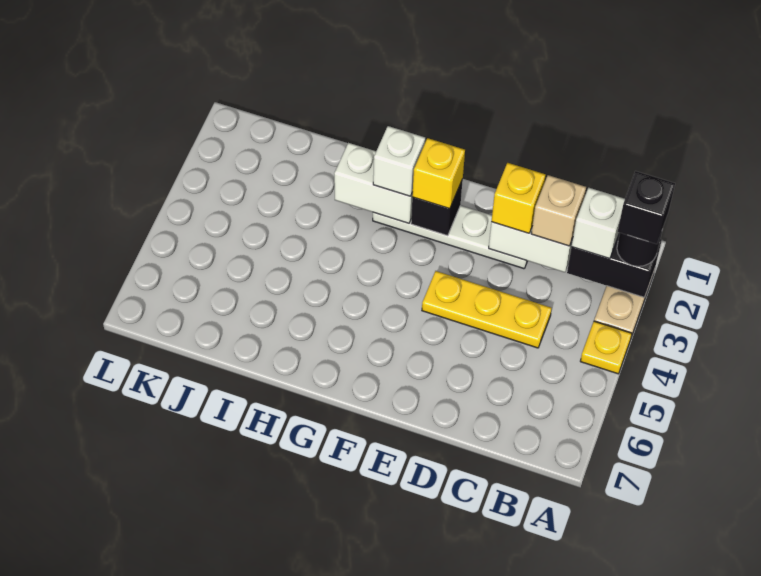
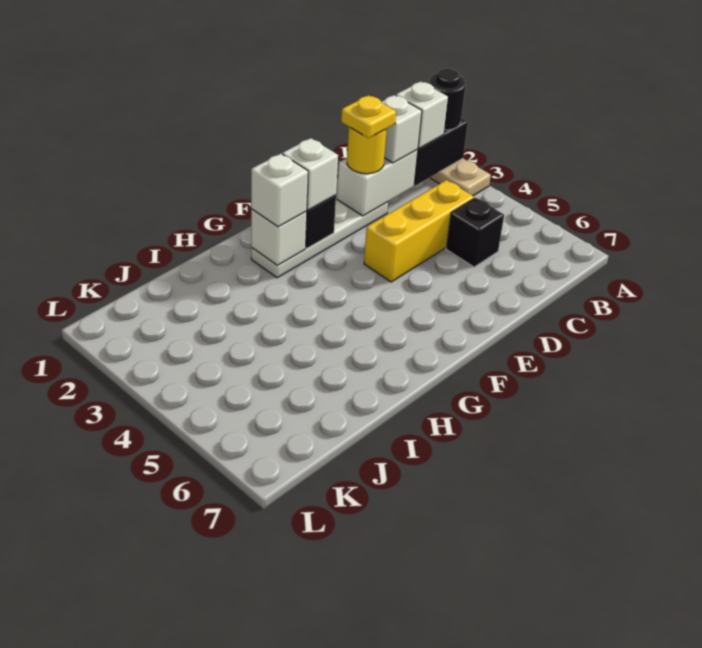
black brick A2 level 4 -> black brick C5 level 1
yellow plate A4 level 1 -> yellow plate D2 level 4
tan brick C2 level 3 -> white brick C2 level 3
yellow plate C4:E4 level 1 -> yellow brick C4:E4 level 1
yellow brick D2 level 3 -> yellow round brick D2 level 3
yellow brick F2 level 3 -> white brick F2 level 3
white brick G2:H2 level 2 -> white brick G2 level 2

